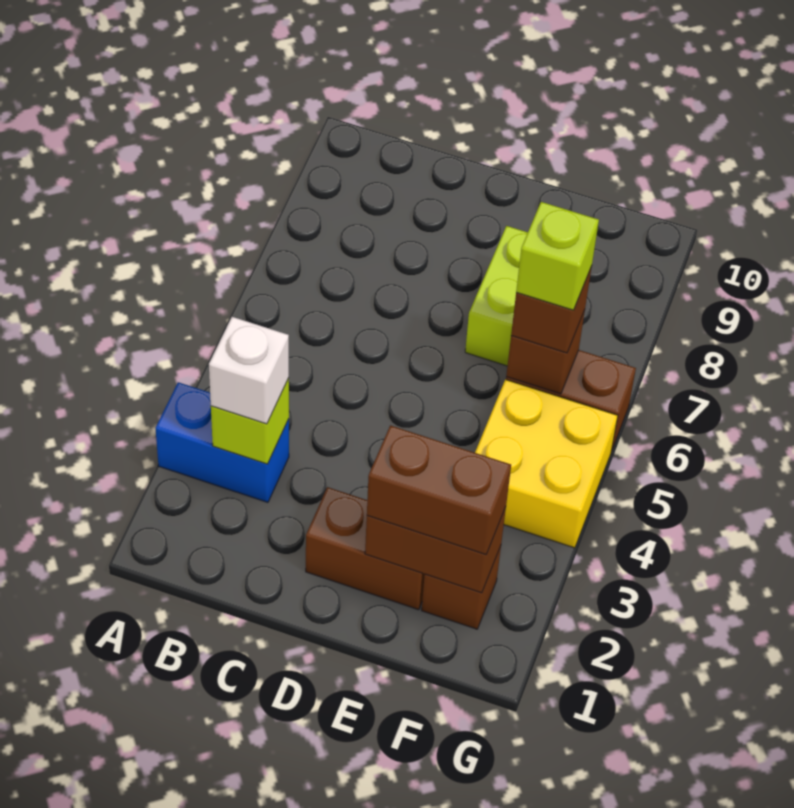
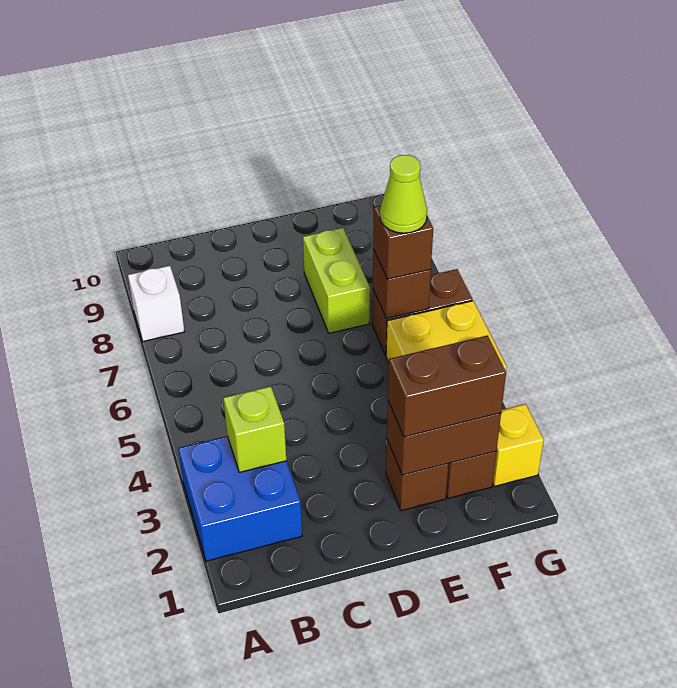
blue brick A3:B3 level 1 -> blue brick A2:B3 level 1
white brick B3 level 3 -> white brick A8 level 1
brown brick D2:E2 level 1 -> brown brick E2 level 1
lime brick F6 level 4 -> lime cone F6 level 4
none -> yellow brick G2 level 1

